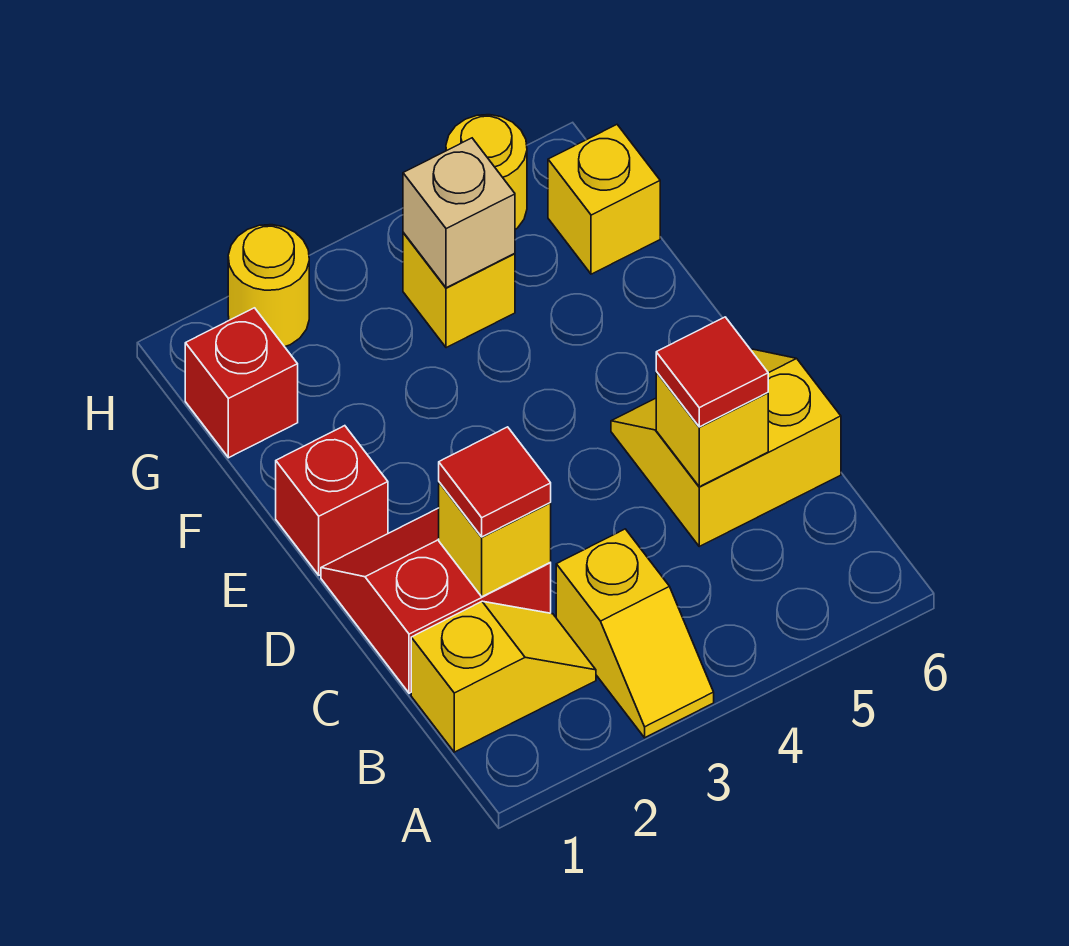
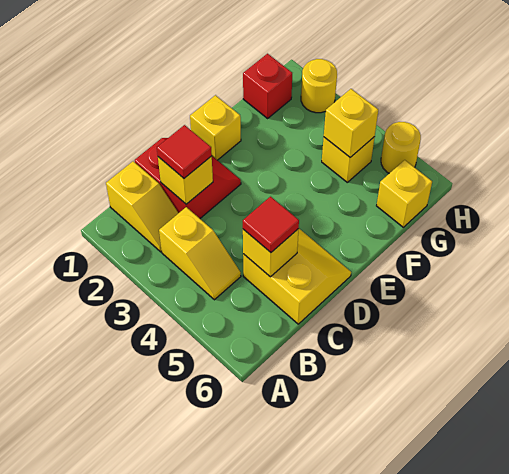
yellow slope A3:B3 level 1 top B -> yellow slope B3:B4 level 1 top 3
red brick E1 level 1 -> yellow brick E1 level 1
tan brick G4 level 2 -> yellow brick G4 level 2

